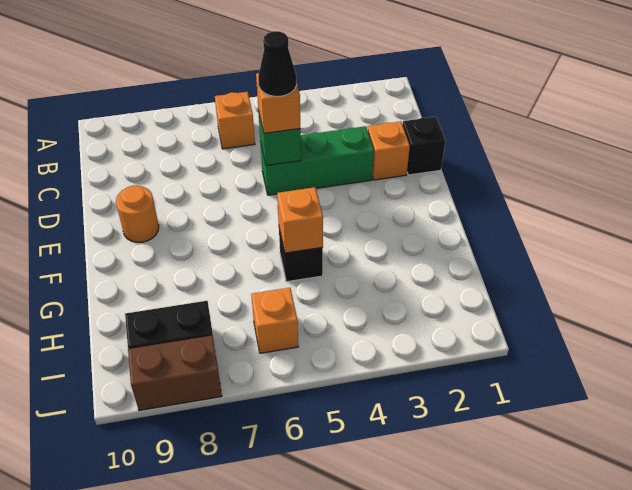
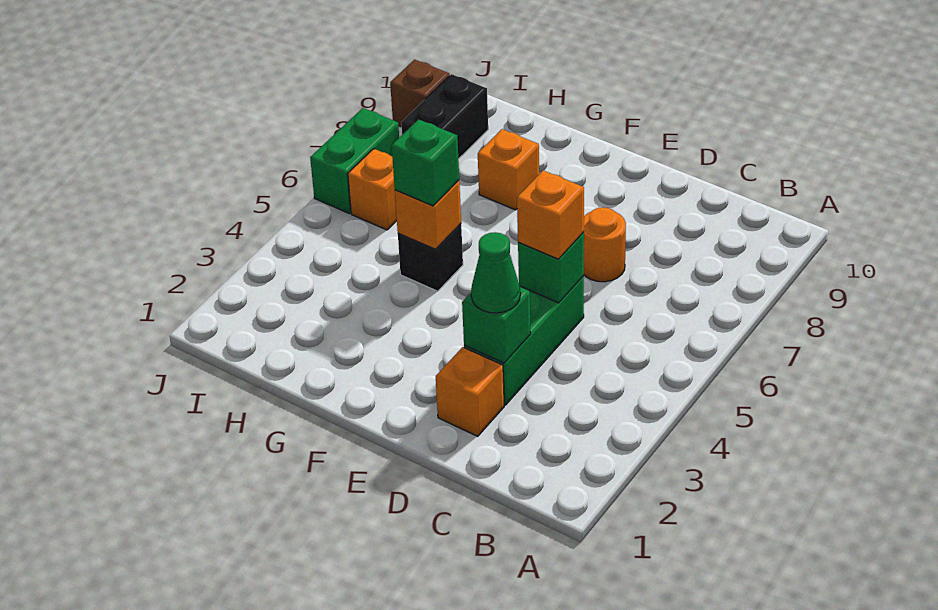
orange brick B6 level 1 -> orange brick G8 level 1
black brick D1 level 1 -> none
none -> green brick D3 level 2
none -> green cone D3 level 3
black cone D5 level 4 -> none
orange round brick E9 level 1 -> orange round brick D7 level 1
none -> green brick G5 level 3
none -> green brick J6:J7 level 1
brown brick J8:J9 level 1 -> brown brick J9 level 1

